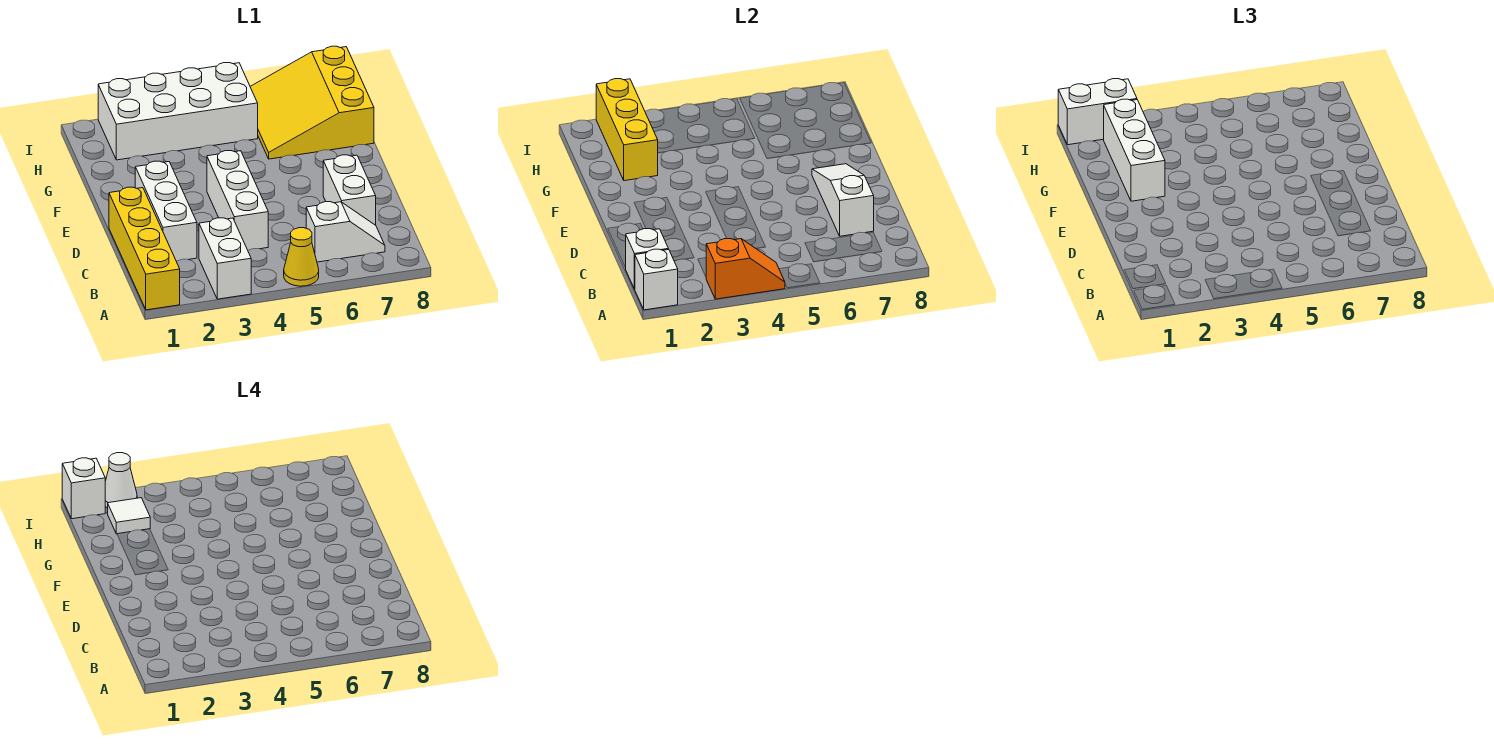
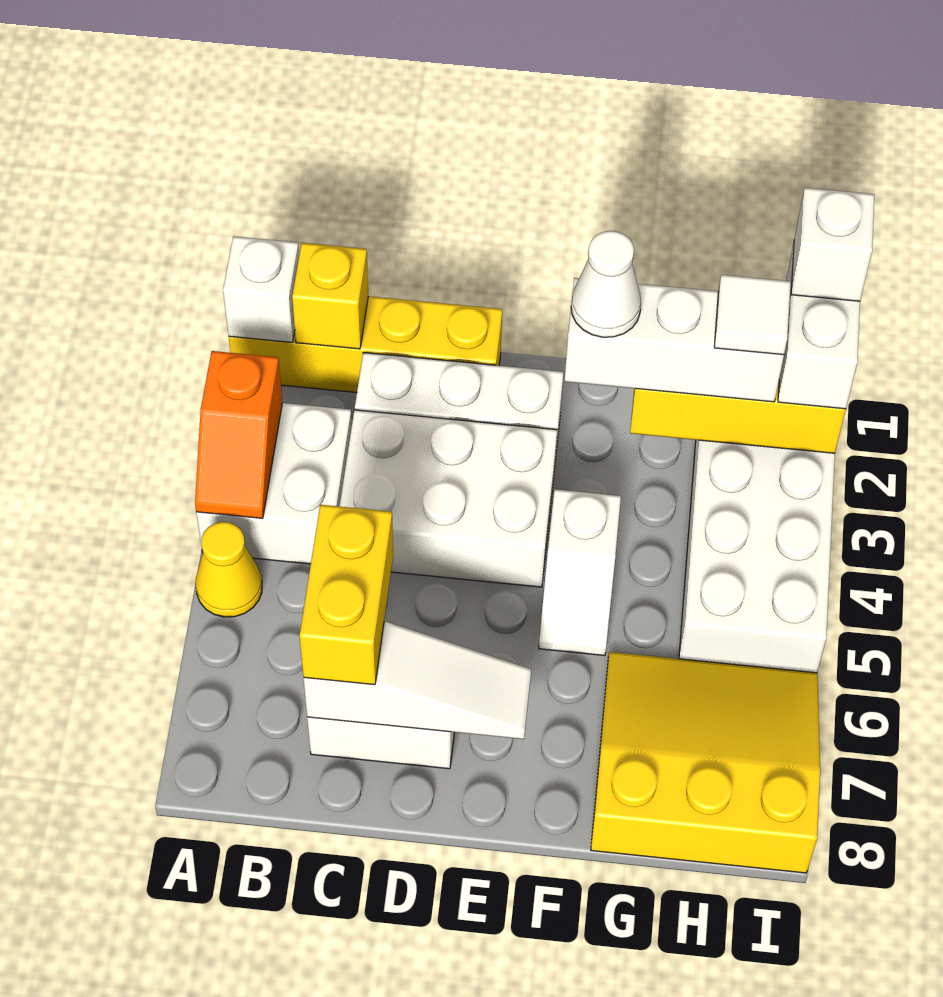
white brick A3:B3 level 1 -> white brick A3:B4 level 1
white brick B1 level 2 -> yellow brick B1 level 2
white slope B6:B7 level 1 top 6 -> white slope F4:F5 level 1 top 4
white brick C4:E4 level 1 -> white brick C3:E4 level 1
none -> yellow brick C6:C7 level 3
white cone I2 level 4 -> white cone F2 level 4

